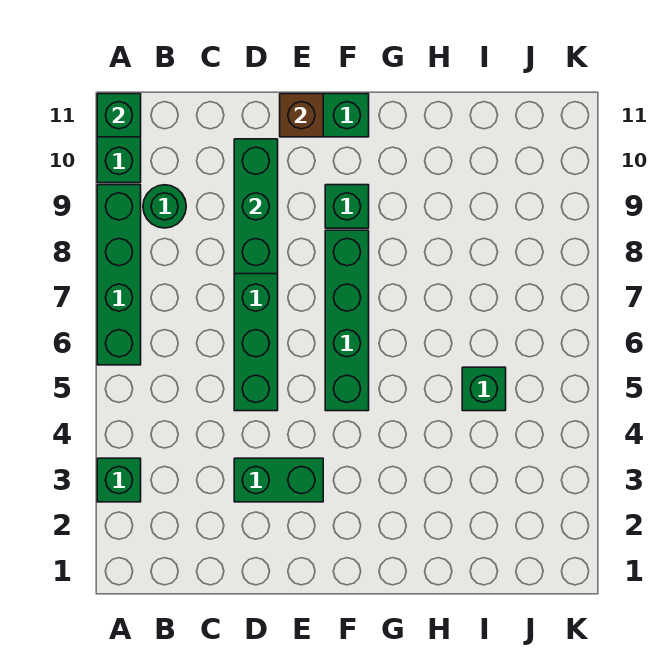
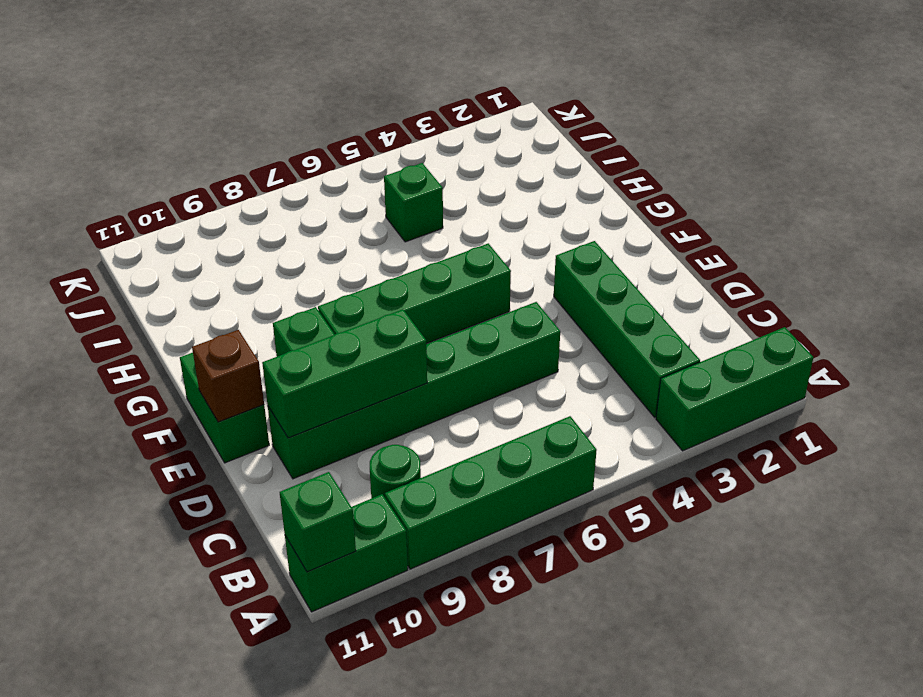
green brick A3 level 1 -> green brick A1:A3 level 1
green brick D3:E3 level 1 -> green brick B3:E3 level 1

